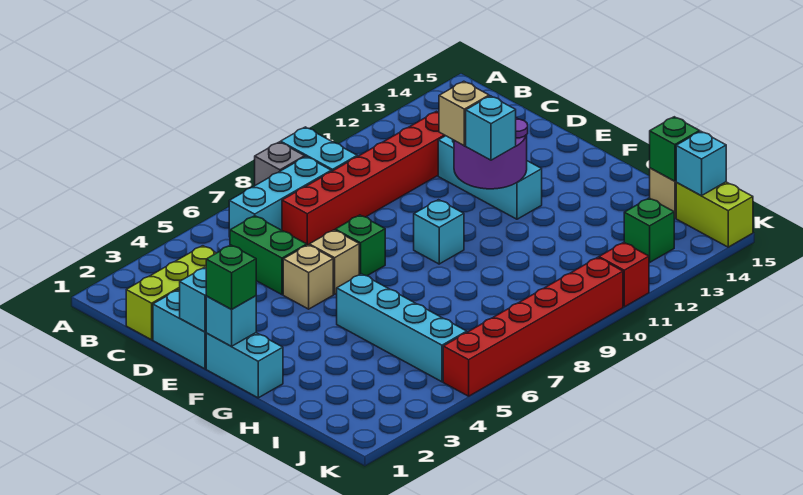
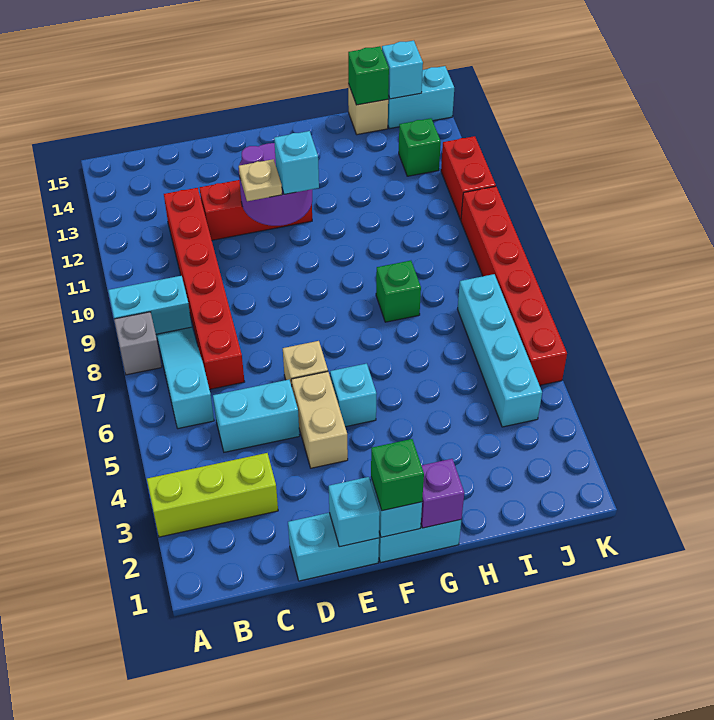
cyan brick B6:B8 level 1 -> cyan slope B6:B8 level 1 top 6
lime brick C1:C3 level 1 -> lime brick A3:C3 level 1
green brick C5:D5 level 1 -> cyan brick C5:D5 level 1
cyan brick D12:F12 level 1 -> red brick D12:F12 level 1
tan brick E5 level 1 -> tan brick E4:E5 level 1
green brick E7 level 1 -> green brick H8 level 1
tan brick E11 level 3 -> tan plate E11 level 3
cyan brick F9 level 1 -> cyan brick F5 level 1
none -> purple brick G1 level 2
cyan brick G5:J5 level 1 -> cyan brick J4:J7 level 1
lime brick J15:K15 level 1 -> cyan brick J15:K15 level 1
red brick K11 level 1 -> red brick K11:K12 level 1

